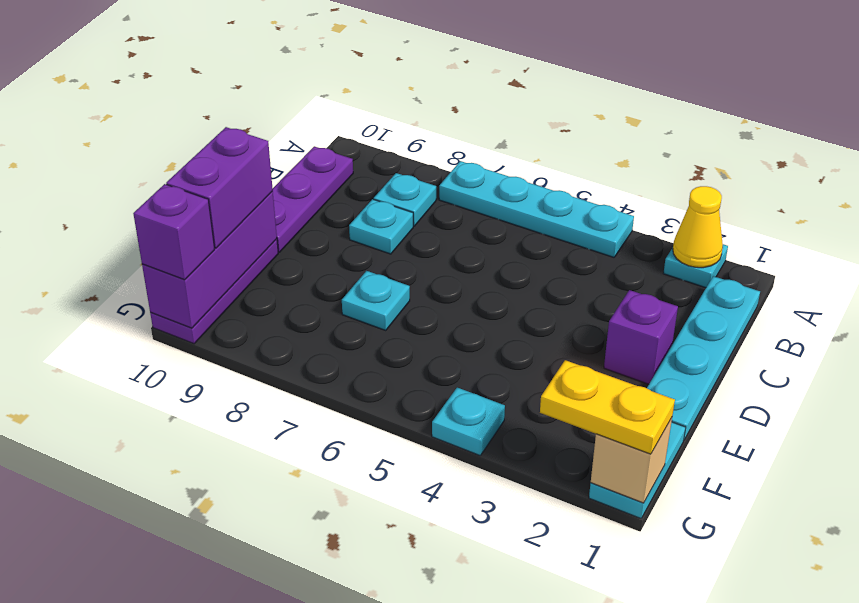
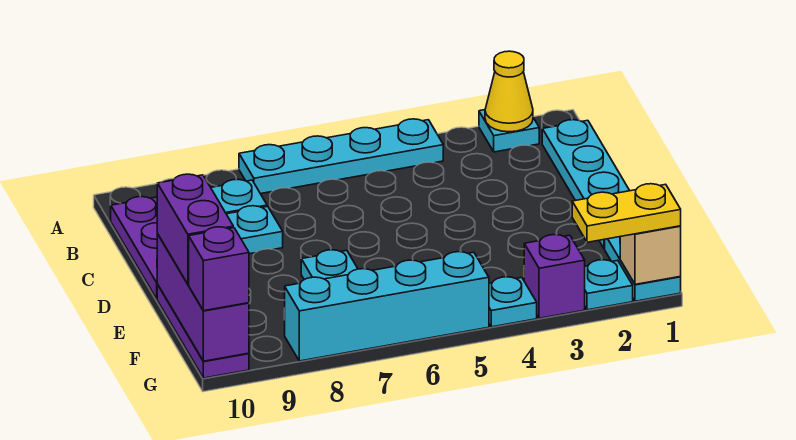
purple brick D2 level 1 -> purple brick G3 level 1
none -> cyan plate G2 level 1
none -> cyan brick G5:G8 level 1

